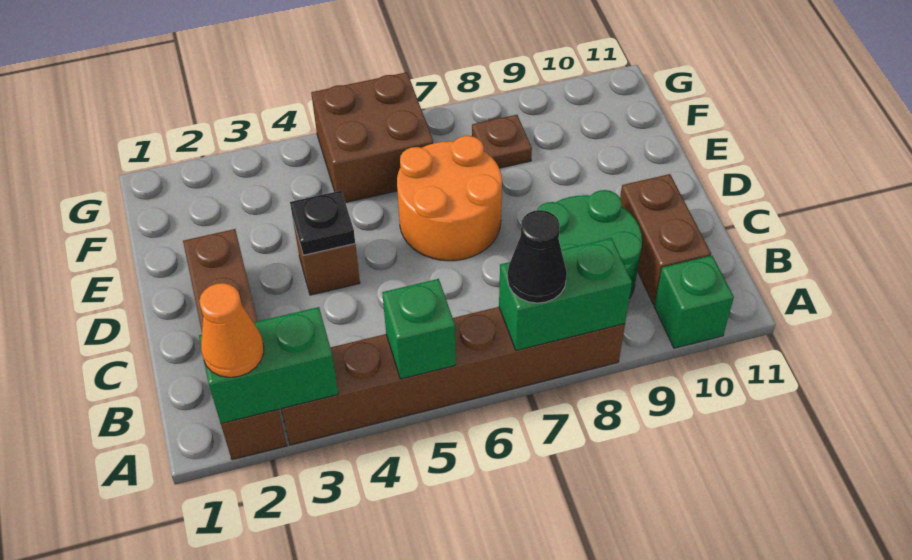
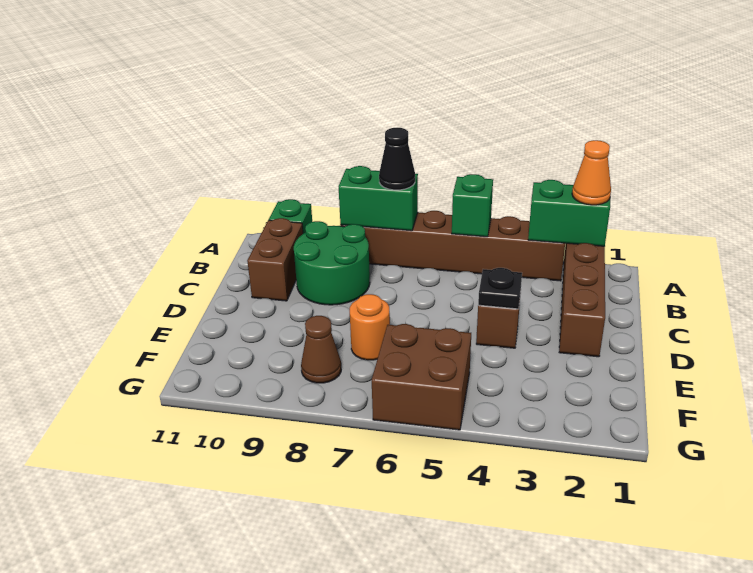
orange round brick D6:E7 level 1 -> orange round brick E7 level 1
brown plate F8 level 1 -> brown cone F8 level 1

